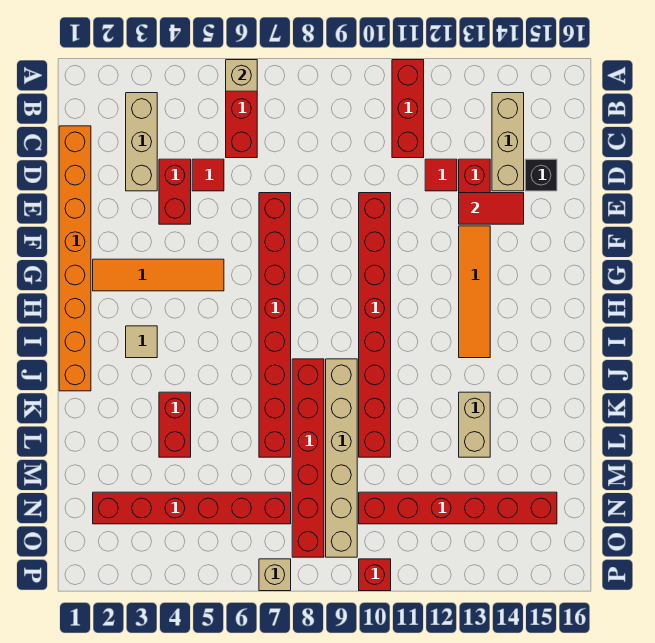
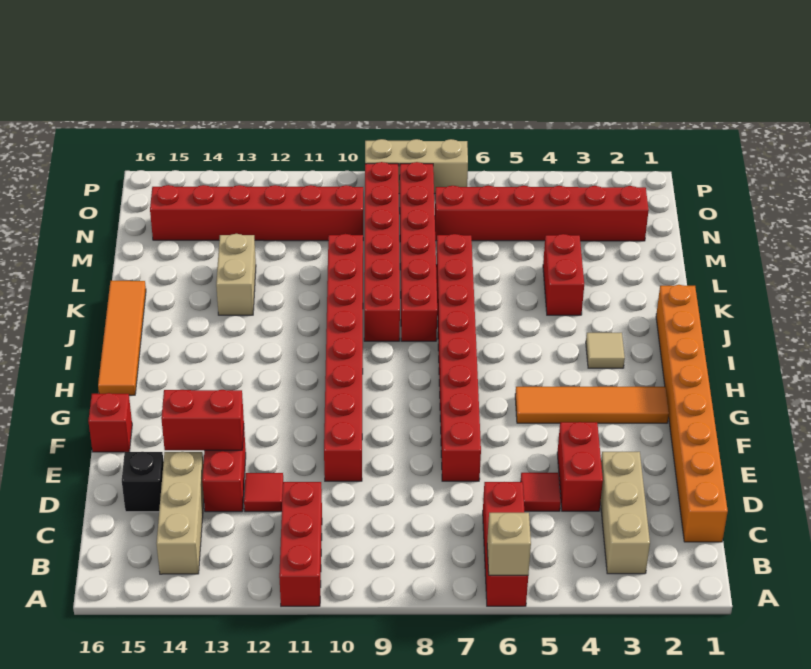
red tile E13:E14 level 2 -> red brick E13:E14 level 2
orange tile F13:I13 level 1 -> orange tile H16:K16 level 1
tan brick J9:O9 level 1 -> red brick J9:O9 level 1
tan brick P7 level 1 -> tan brick P7:P9 level 1
red brick P10 level 1 -> red brick F16 level 1

